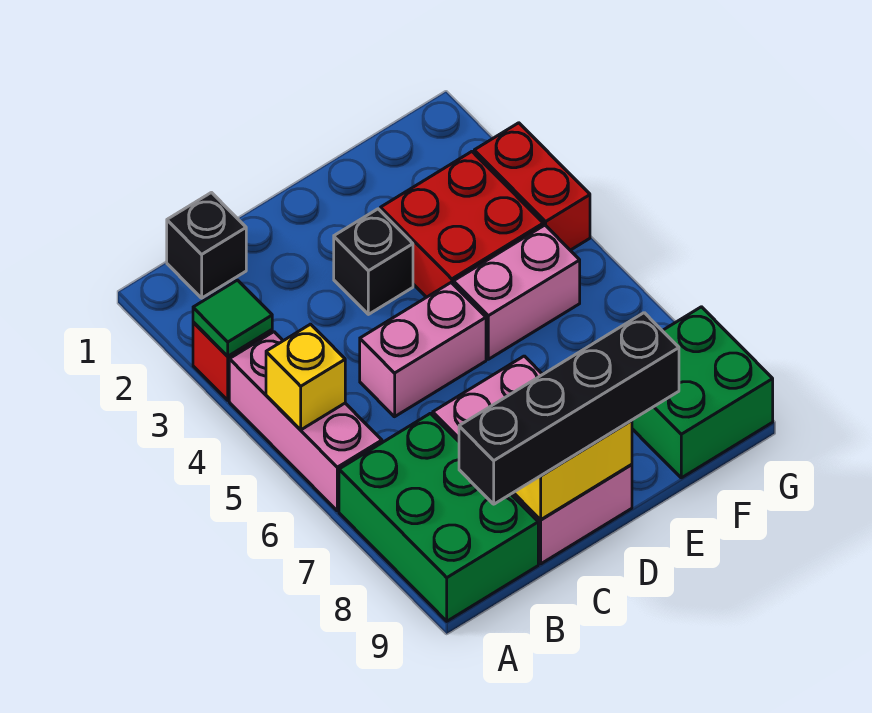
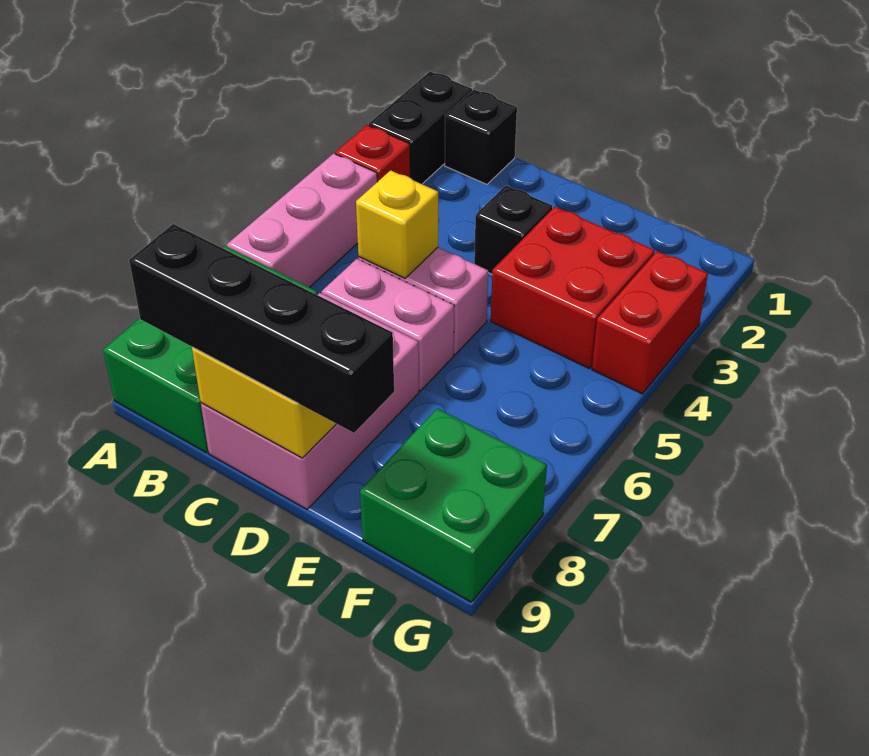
none -> black brick A1:A2 level 1
green tile A3 level 2 -> none
yellow brick A5 level 2 -> yellow brick C5 level 2
pink brick E5:F5 level 1 -> pink brick C6:D6 level 1

